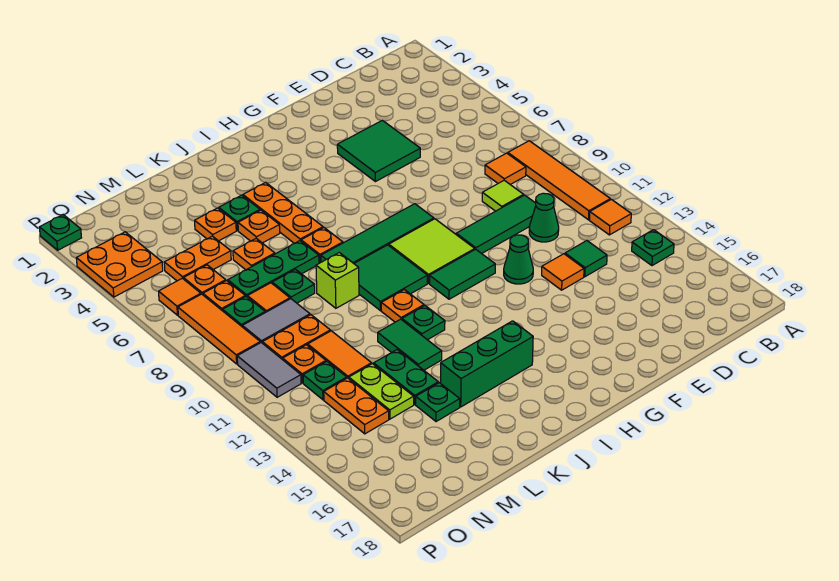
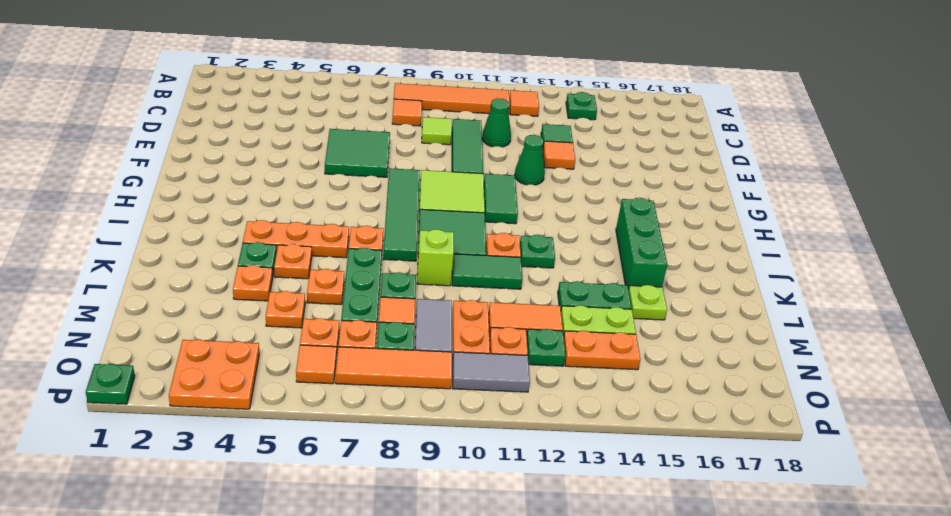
green tile E4:F5 level 1 -> green tile E6:F7 level 1
green tile K12:K13 level 1 -> green tile K10:K11 level 1
green plate L15 level 1 -> lime plate L15 level 1
orange plate M5:N5 level 1 -> orange plate M5 level 1

